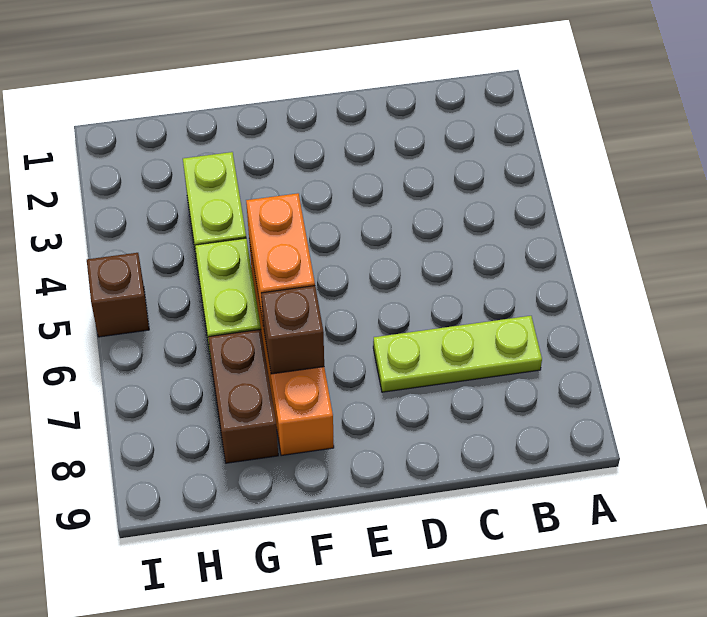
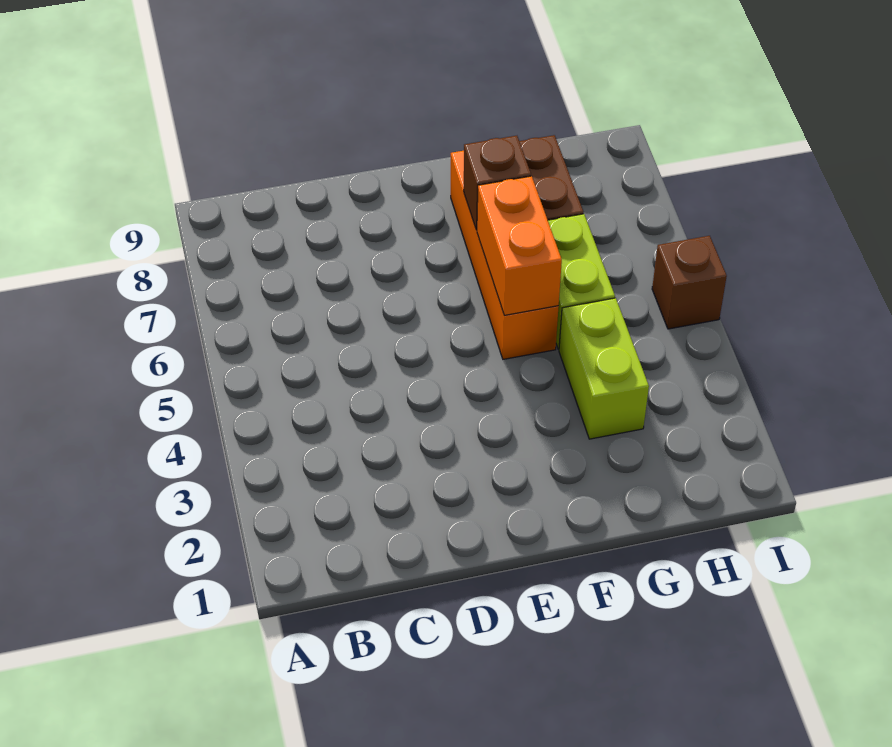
lime plate B7:D7 level 1 -> none

